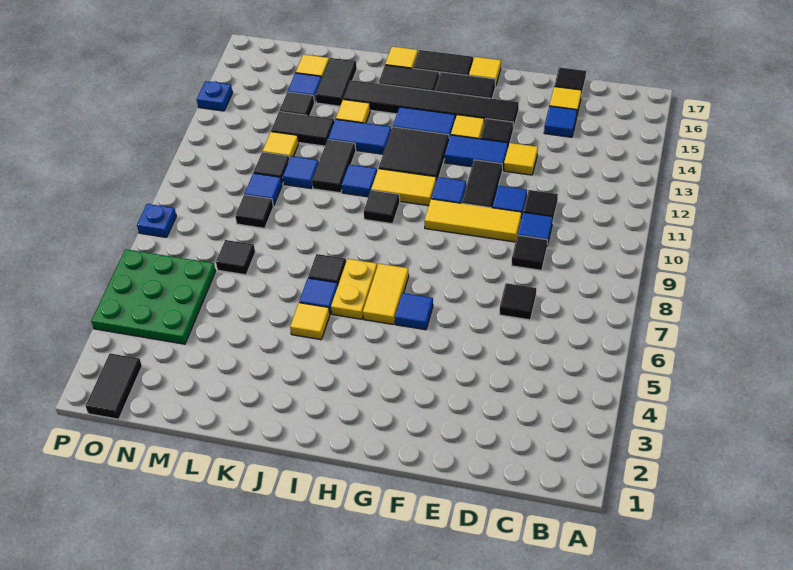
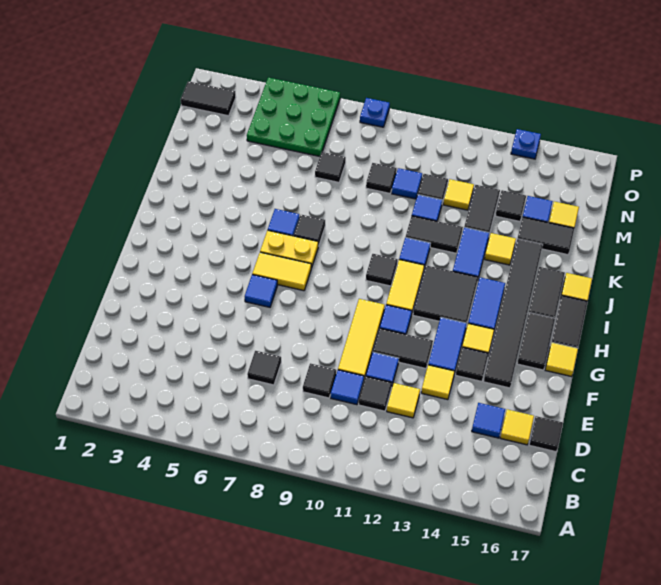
yellow tile J5 level 1 -> yellow tile D12 level 1

